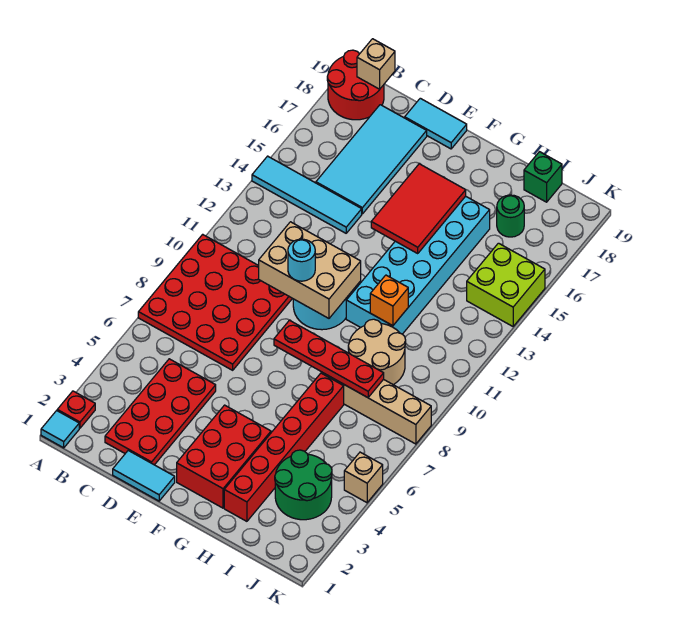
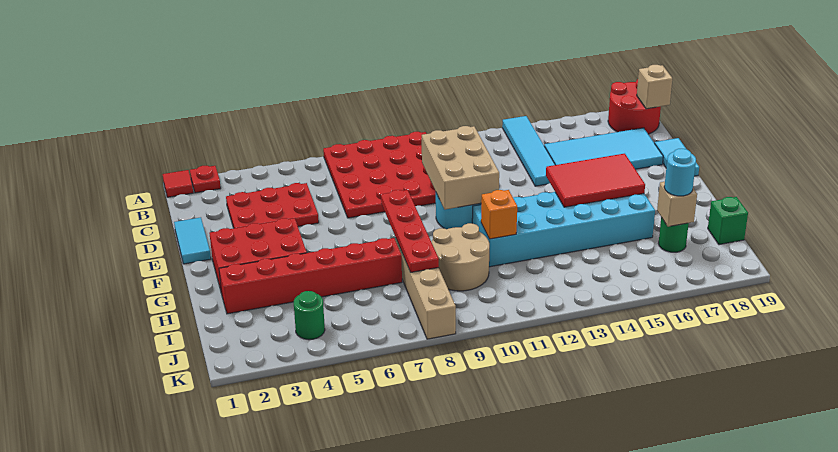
cyan tile A1 level 1 -> red tile A1 level 1
red plate C2:D5 level 1 -> red plate C3:D5 level 1
cyan round brick E10 level 3 -> cyan round brick I17 level 3
green round brick I3:J4 level 1 -> green round brick J4 level 1
lime brick J14:K15 level 1 -> none
tan brick K5 level 1 -> tan brick I17 level 2

